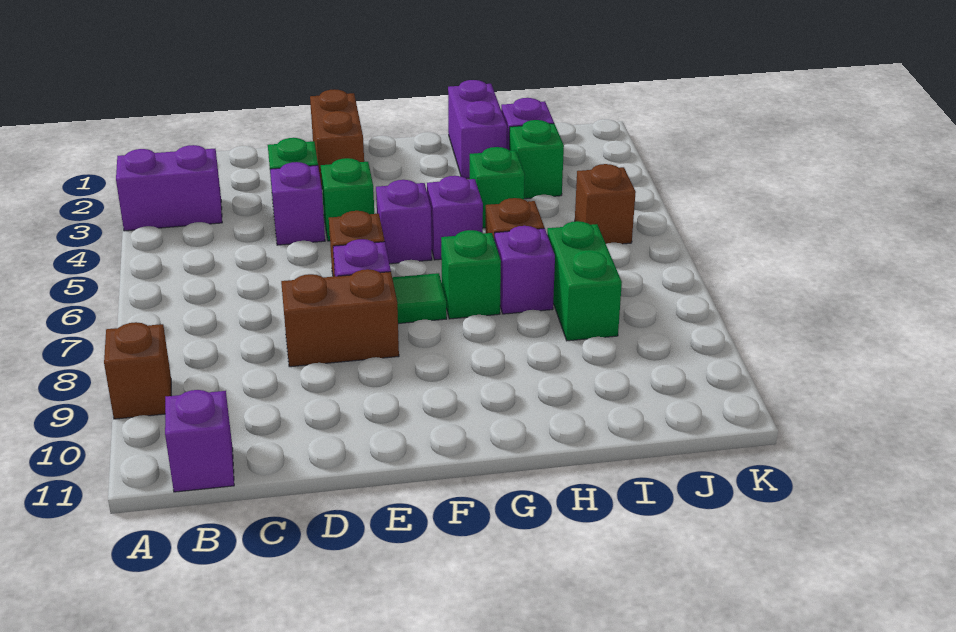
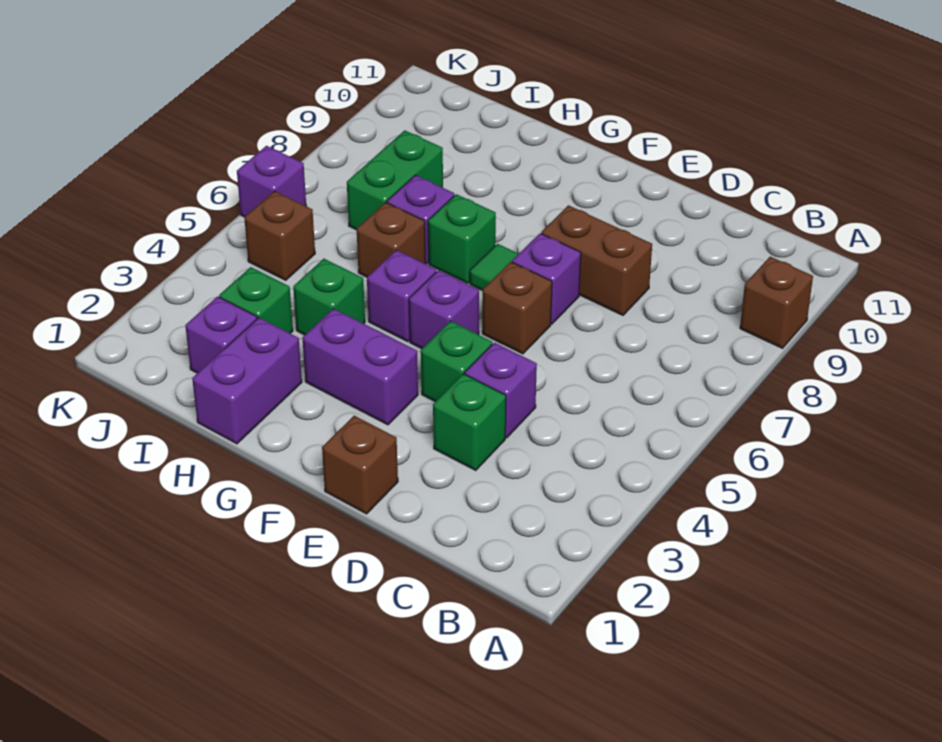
purple brick A3:B3 level 1 -> purple brick F3:G3 level 1
purple brick B11 level 1 -> purple brick K6 level 1
brown brick E1:E2 level 1 -> brown brick E1 level 1

